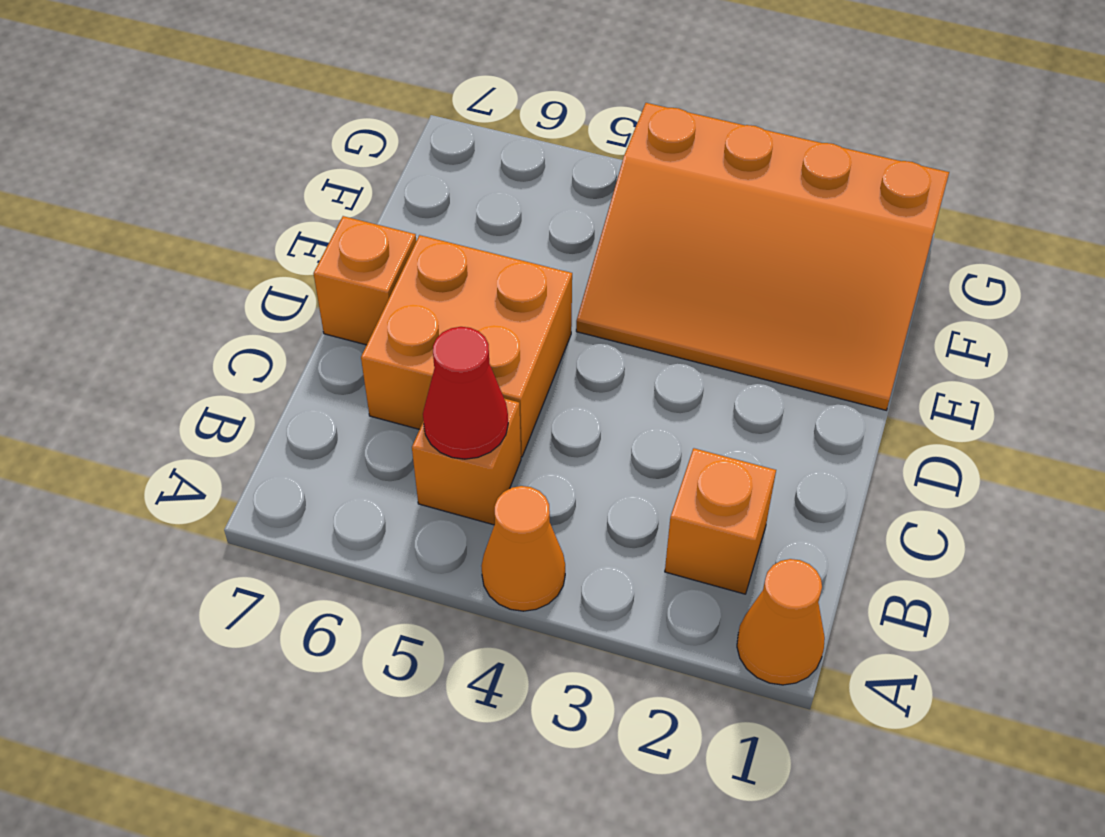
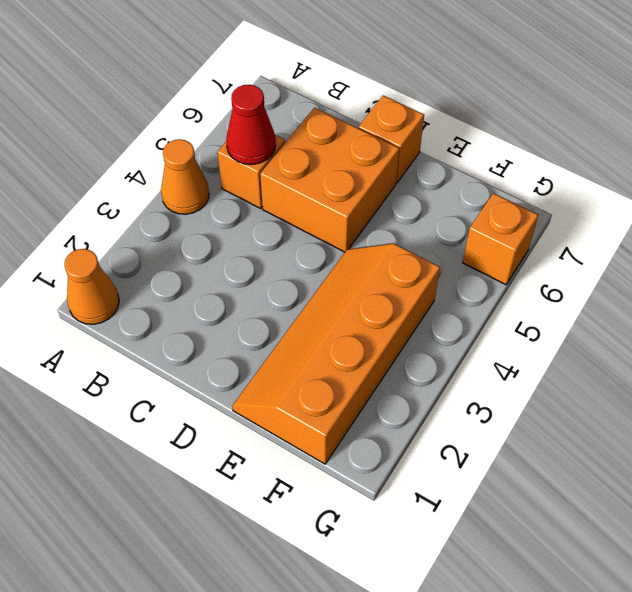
orange brick B2 level 1 -> orange brick G6 level 1
orange slope E1:G4 level 1 top G -> orange slope E1:F4 level 1 top F

